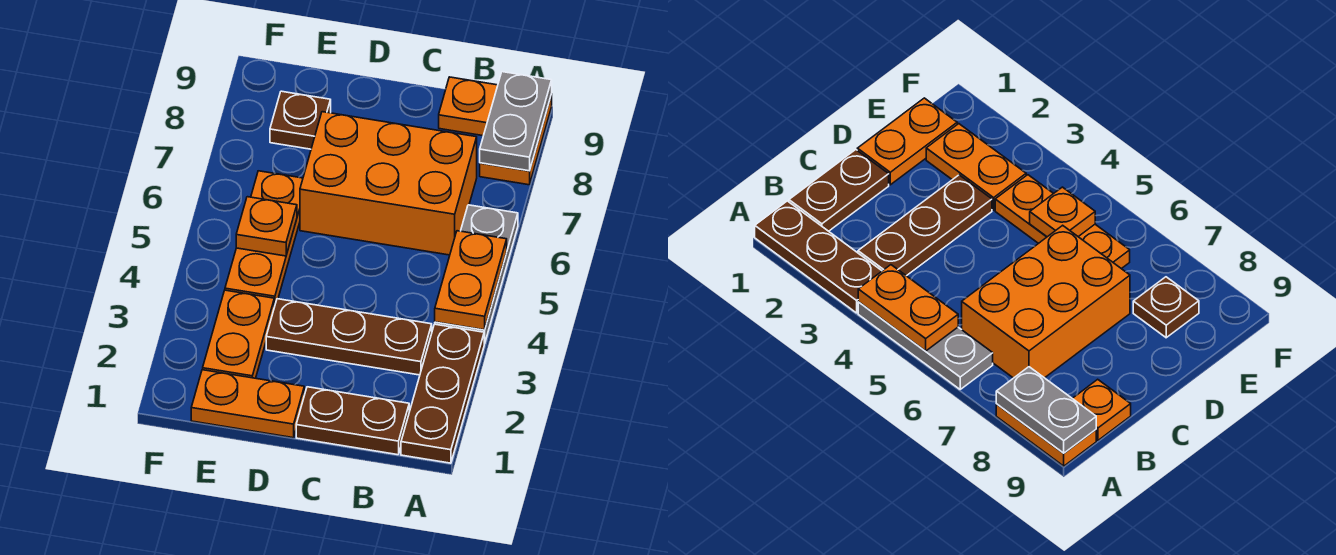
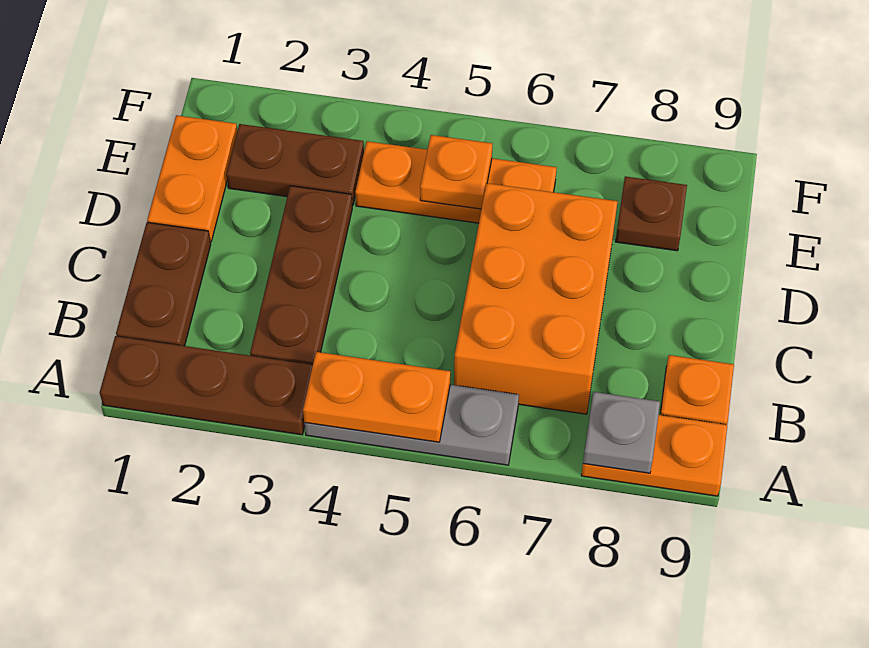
grey plate A8:A9 level 2 -> grey plate A8 level 2
orange plate E2:E3 level 1 -> brown plate E2:E3 level 1

